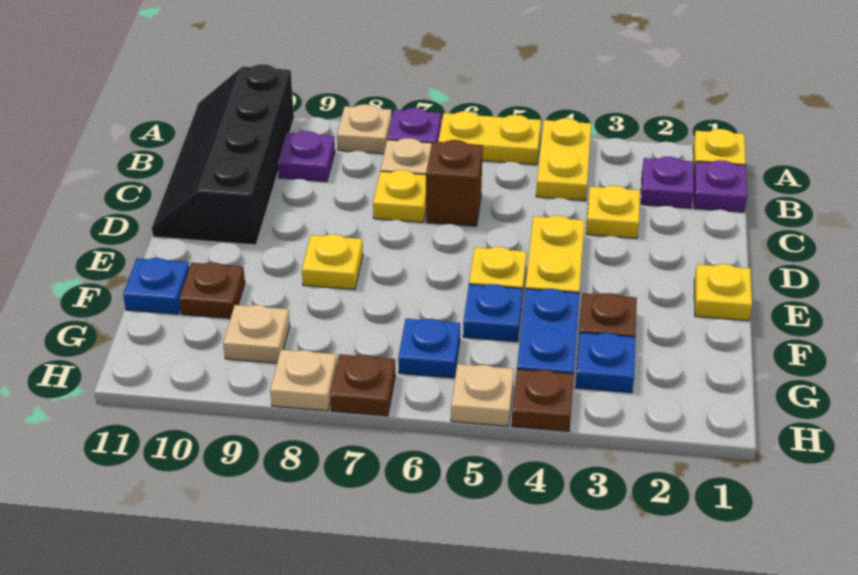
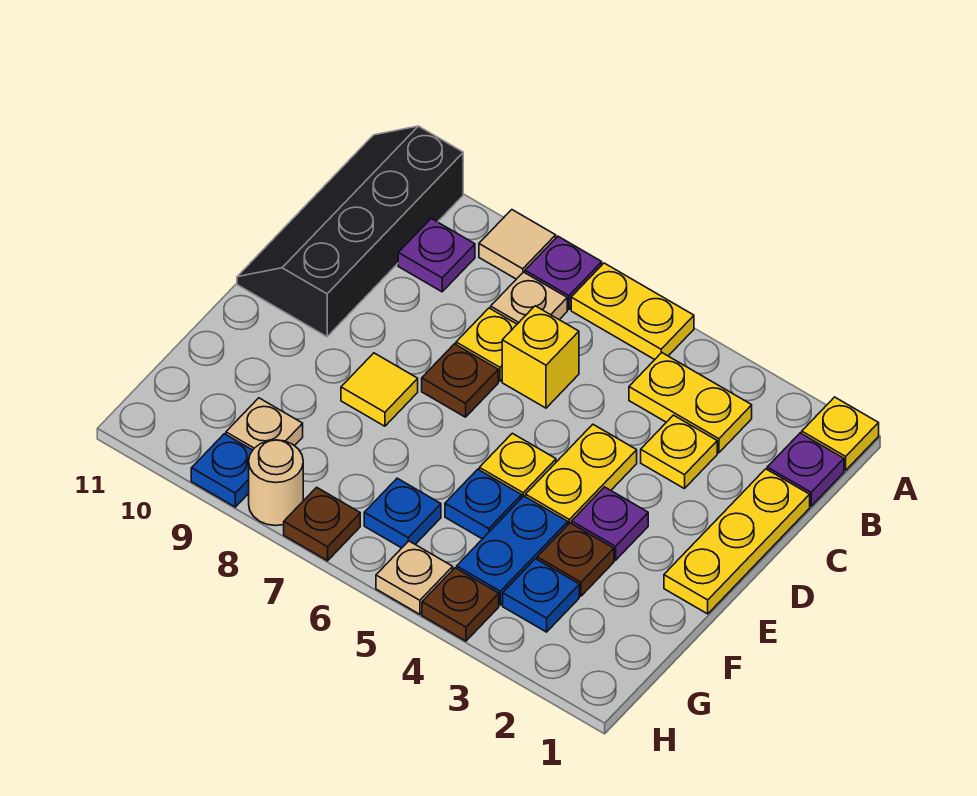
yellow plate A4:B4 level 1 -> yellow plate B3:B4 level 1
tan plate A8 level 1 -> tan tile A8 level 1
purple plate B2 level 1 -> purple plate E3 level 1
brown brick C6 level 1 -> yellow brick C6 level 1
yellow plate E1 level 1 -> yellow plate C1:E1 level 1
yellow plate E8 level 1 -> yellow tile E8 level 1
brown plate F10 level 1 -> brown plate D7 level 1
blue plate F11 level 1 -> blue plate H9 level 1
tan plate H8 level 1 -> tan round brick H8 level 1

